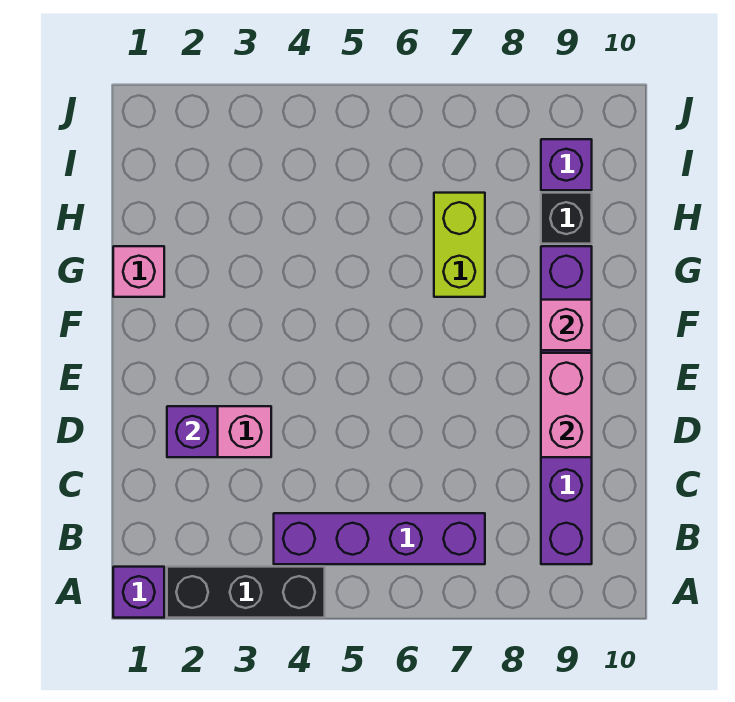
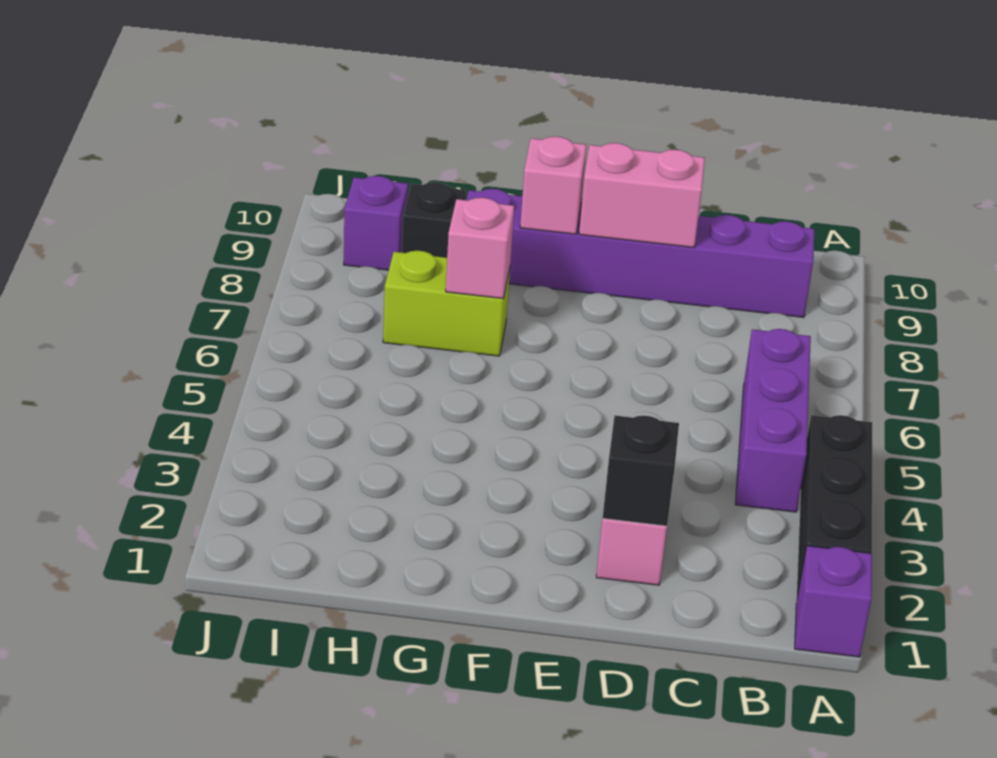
purple brick B4:B7 level 1 -> purple brick B4:B6 level 1
purple brick D2 level 2 -> black brick D2 level 2
pink brick G1 level 1 -> pink brick G7 level 2

